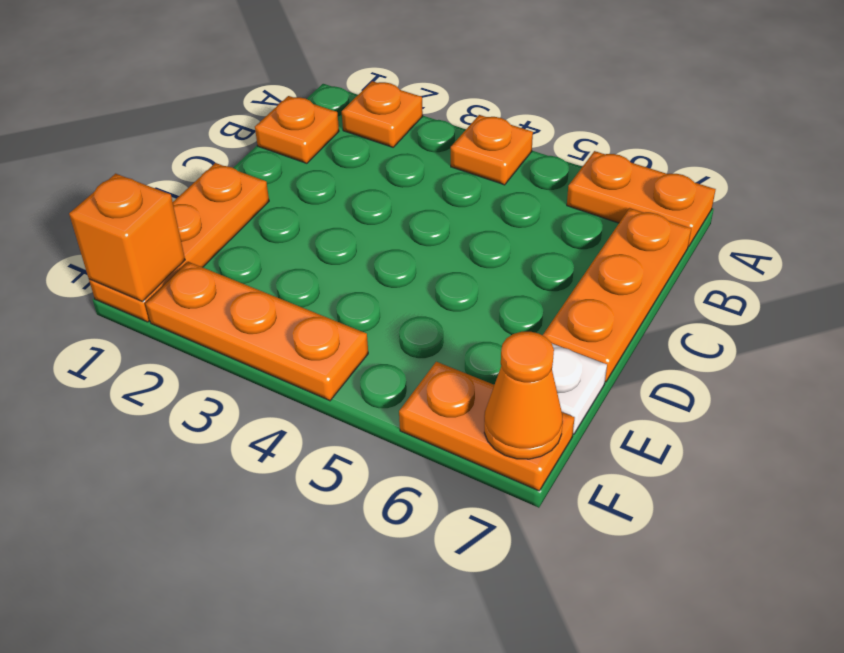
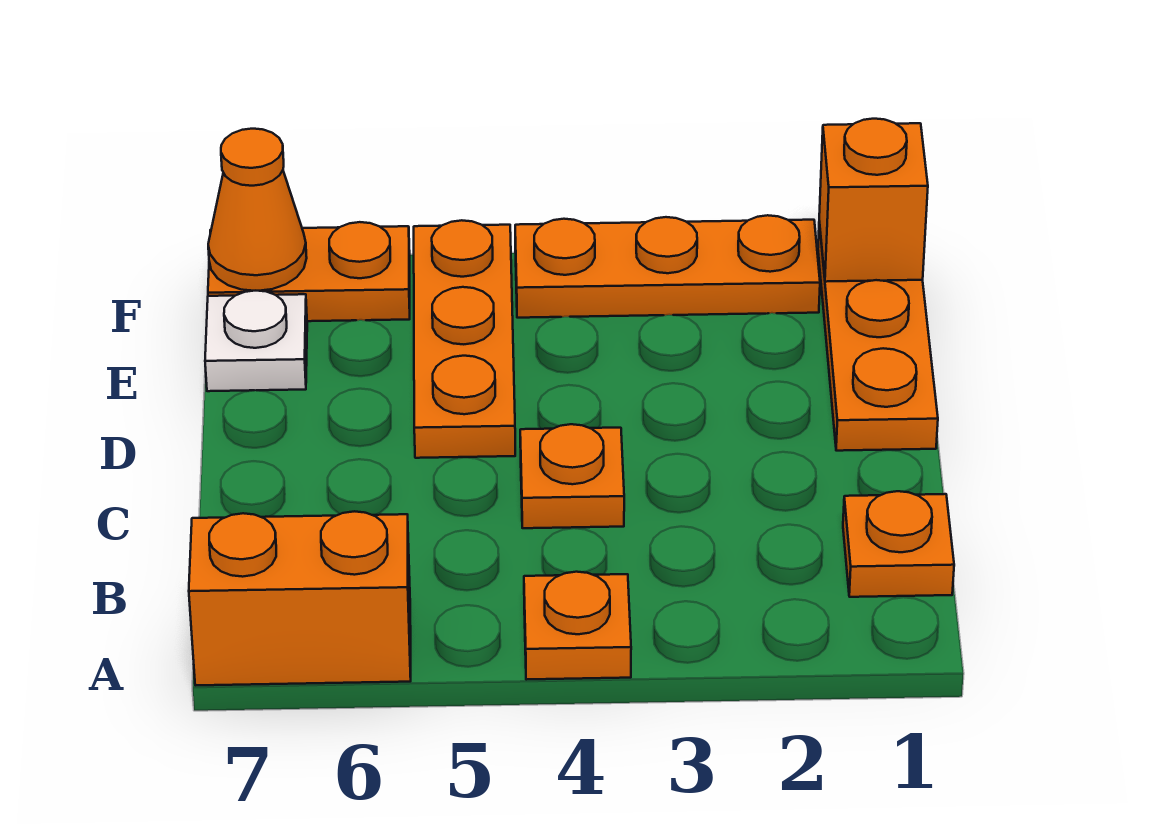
orange plate A2 level 1 -> orange plate C4 level 1
orange plate A6:A7 level 1 -> orange brick A6:A7 level 1
orange plate B7:D7 level 1 -> orange plate D5:F5 level 1

